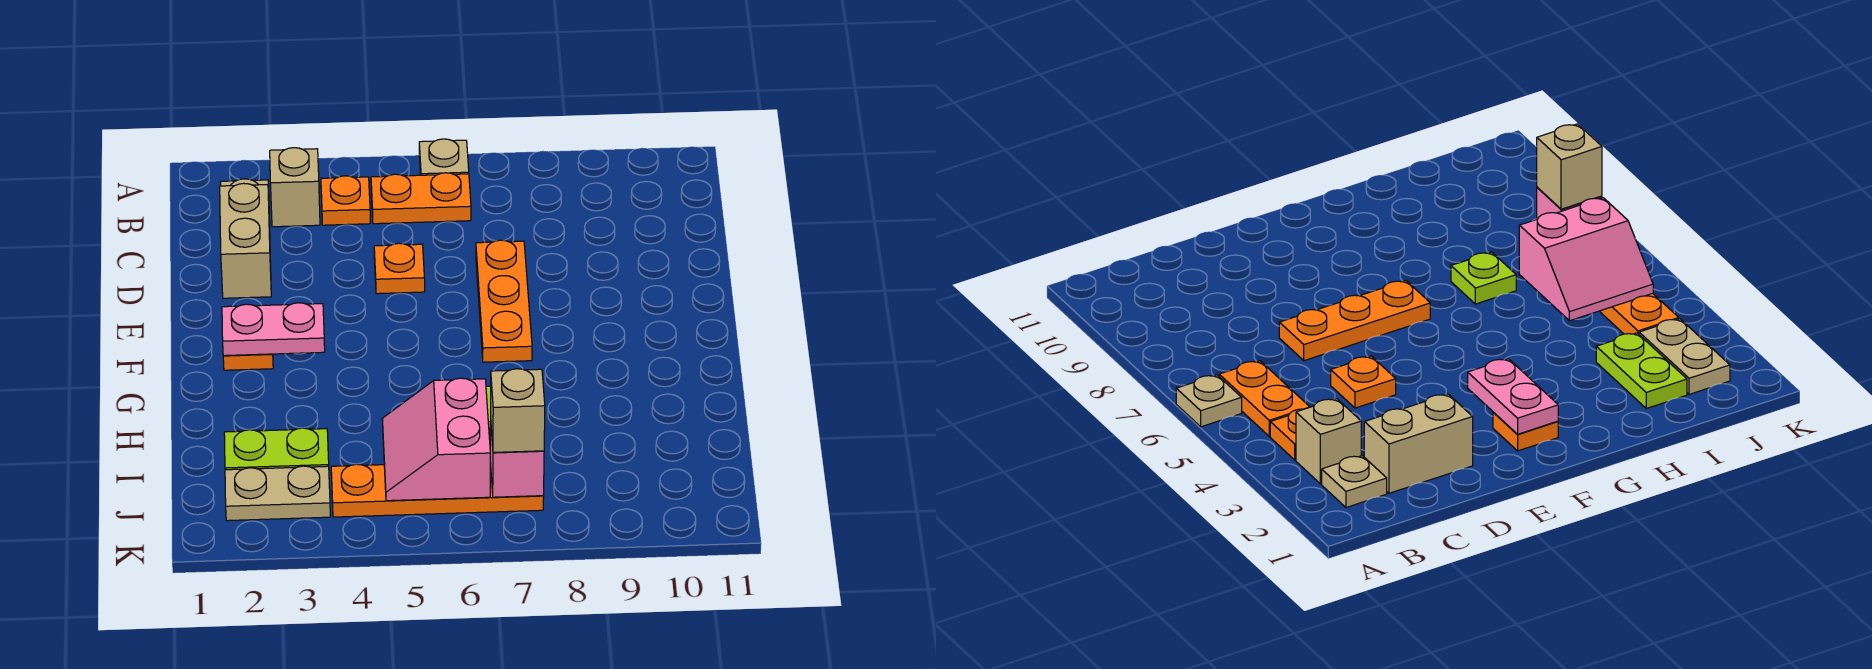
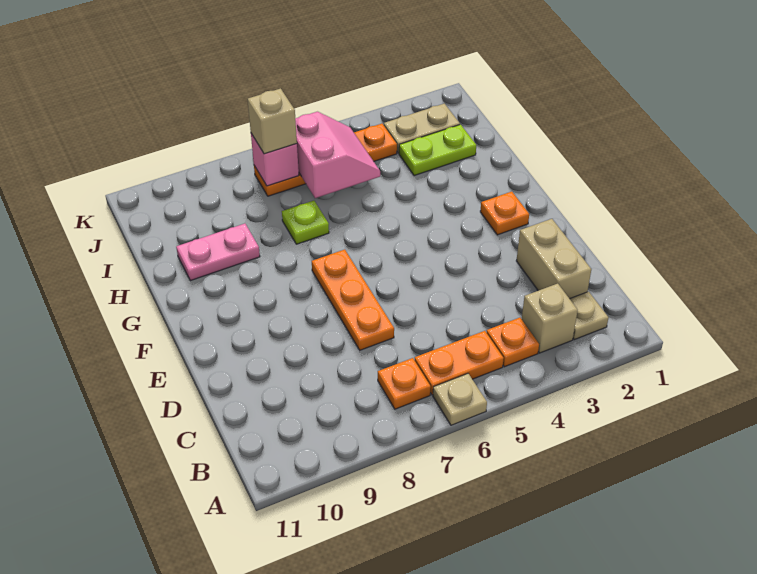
orange plate D5 level 1 -> orange plate B7 level 1
pink plate F2:F3 level 2 -> pink plate H9:H10 level 1

